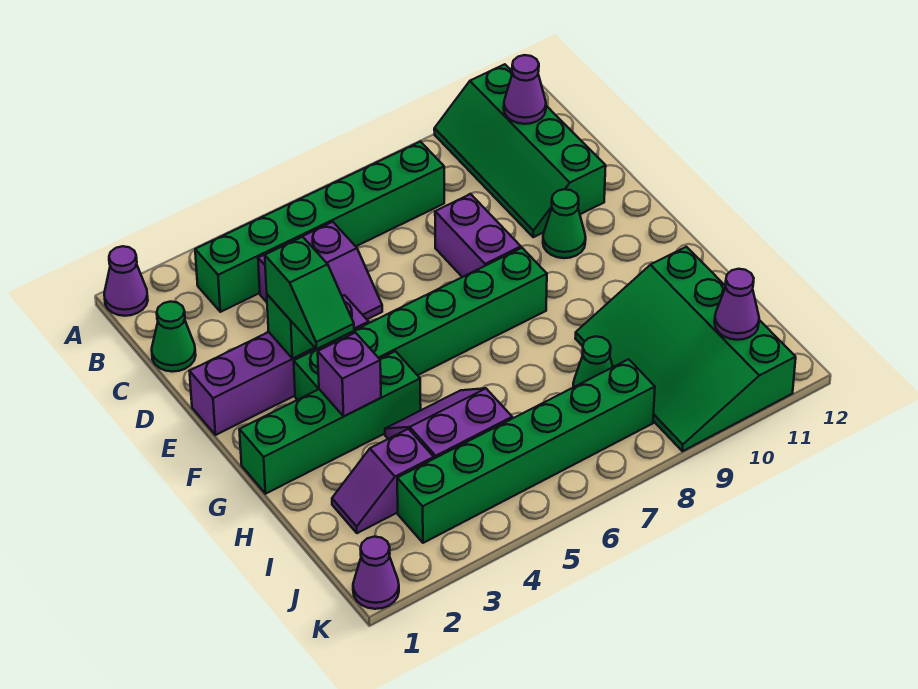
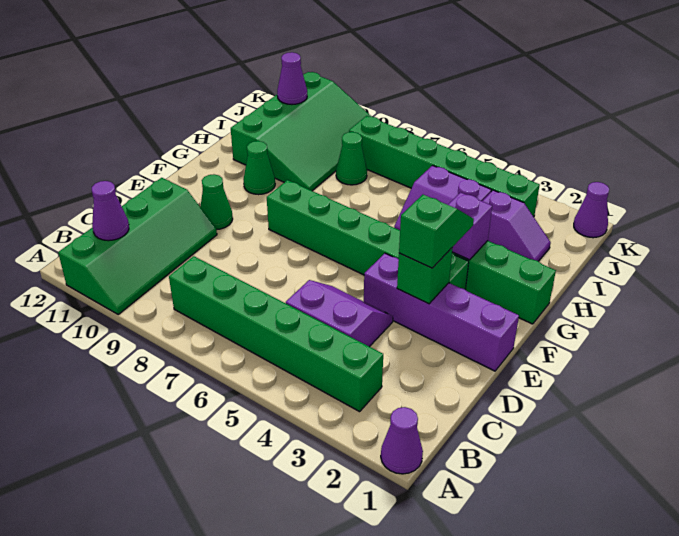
green cone C1 level 1 -> green cone G10 level 1
purple brick D8:E8 level 1 -> none

